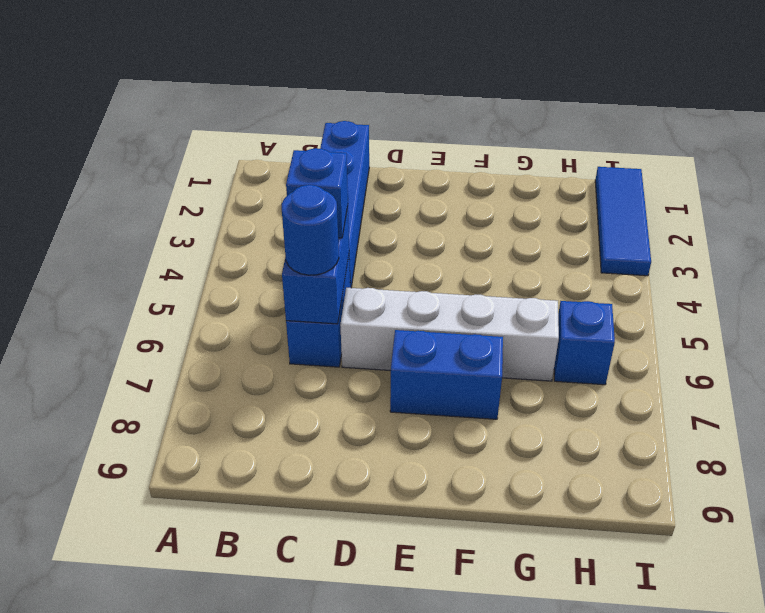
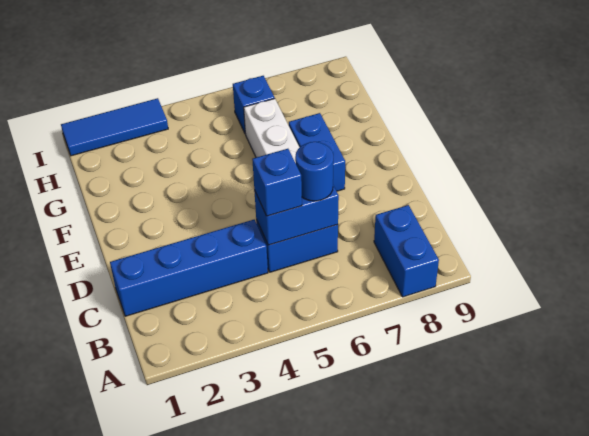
none -> blue brick A8:B8 level 1

